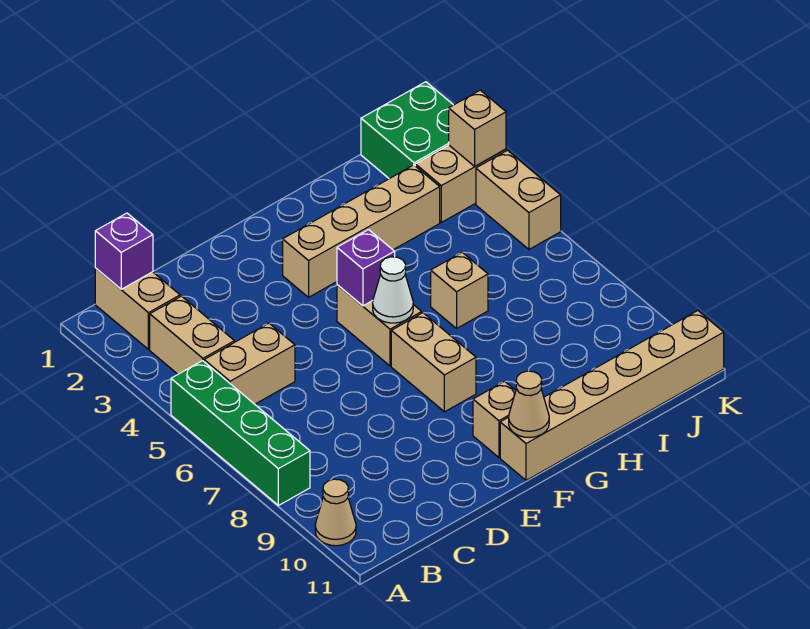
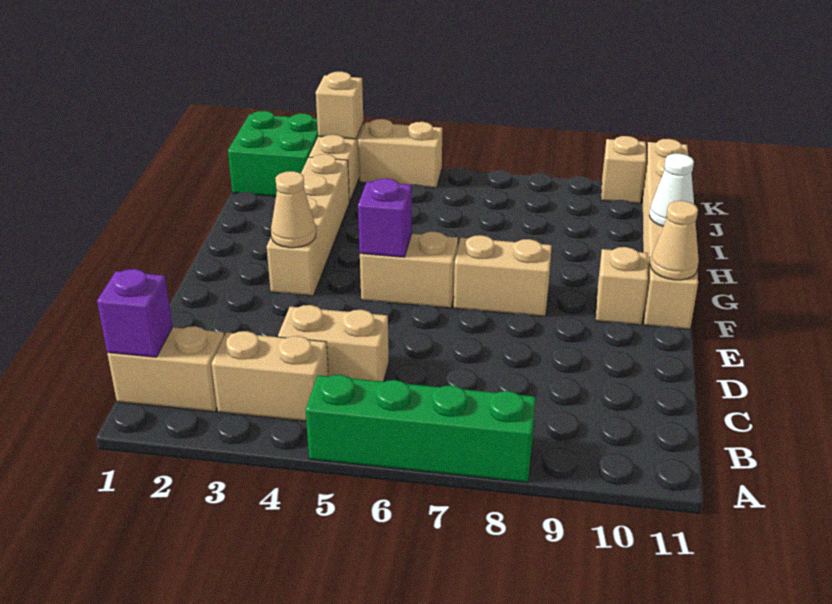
tan cone A10 level 1 -> tan cone F3 level 2
tan brick B5:C5 level 1 -> tan brick C4:C5 level 1
white cone F6 level 2 -> white cone H11 level 2
tan brick H6 level 1 -> tan brick K10 level 1

